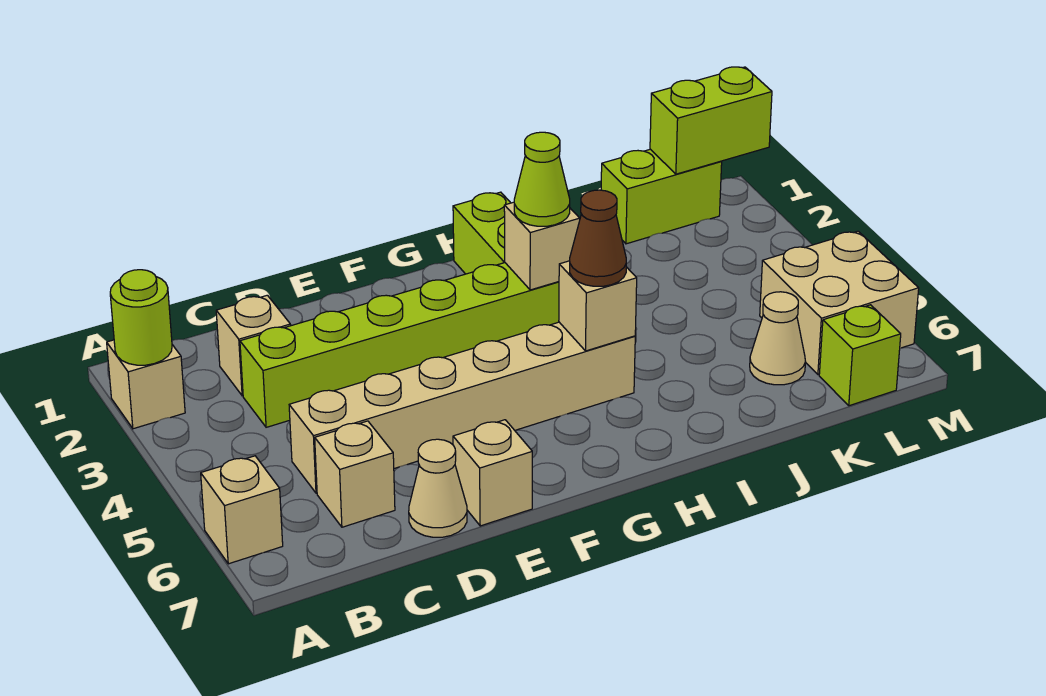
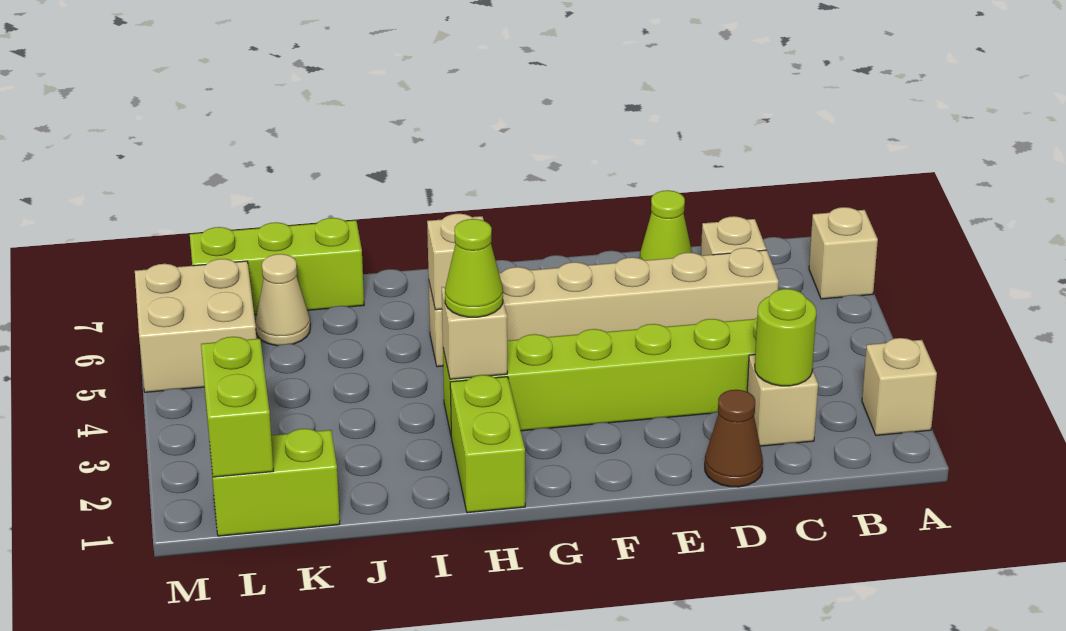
lime round brick A2 level 2 -> lime round brick C2 level 2
tan cone D7 level 1 -> lime cone D7 level 1
tan brick E7 level 1 -> none
brown cone H5 level 3 -> brown cone D1 level 1
lime brick L1:M1 level 2 -> lime brick L1:L2 level 2
lime brick L7 level 1 -> lime brick J7:L7 level 1

